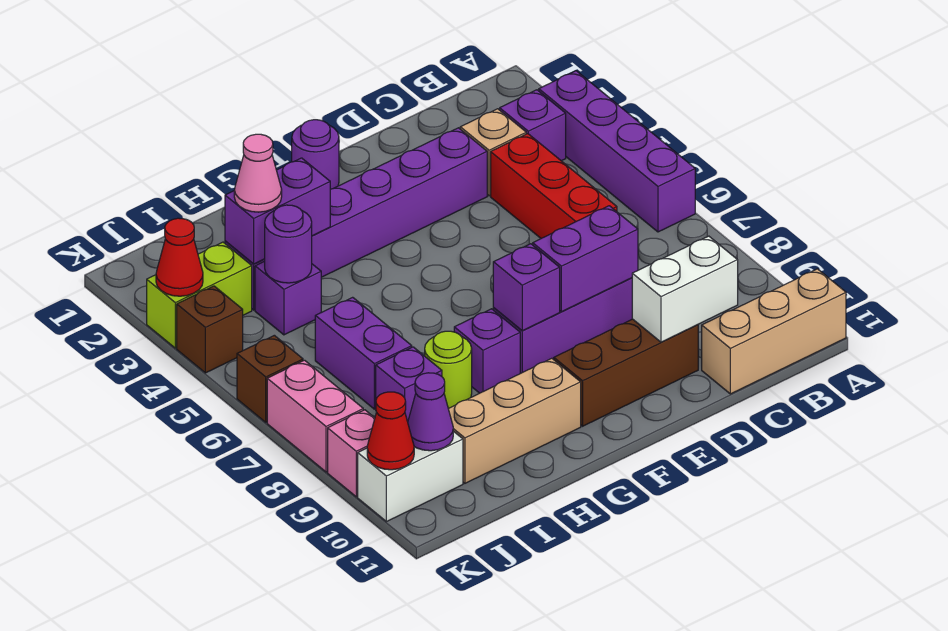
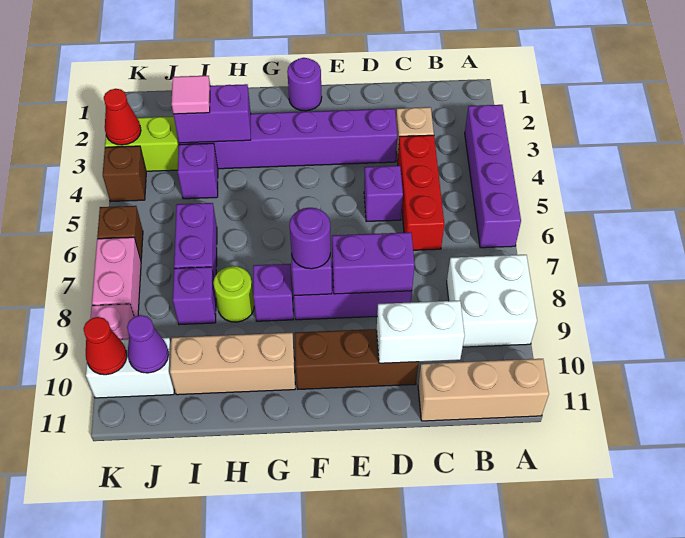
none -> white brick A8:B9 level 1
purple brick B3 level 1 -> purple brick D5 level 1
pink cone I3 level 3 -> pink tile I3 level 3
purple round brick I4 level 2 -> purple round brick F8 level 3

